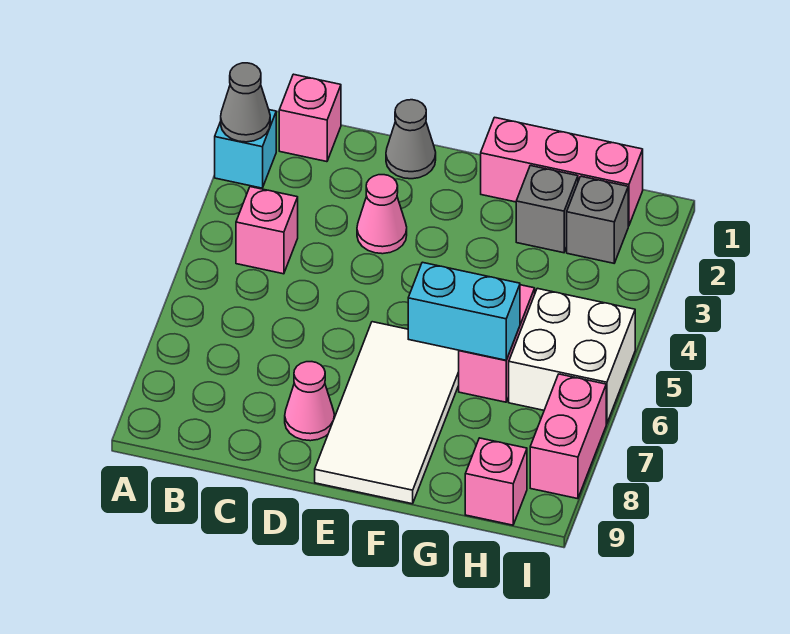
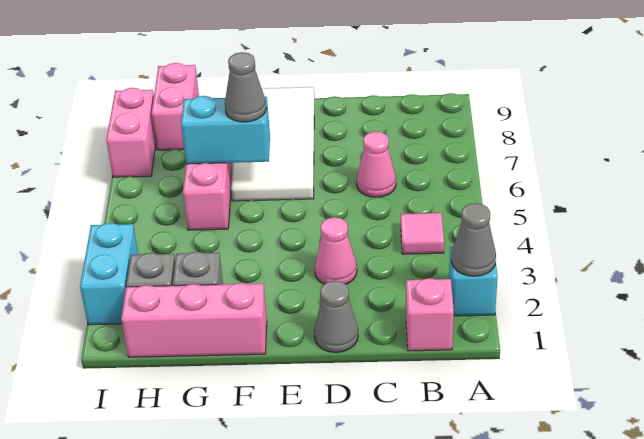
pink brick B4 level 1 -> pink tile B4 level 1
pink cone D8 level 1 -> pink cone C6 level 1
none -> grey cone F6 level 3
white brick H5:I6 level 1 -> none
pink brick H9 level 1 -> pink brick H8:H9 level 1
none -> cyan brick I2:I3 level 1

